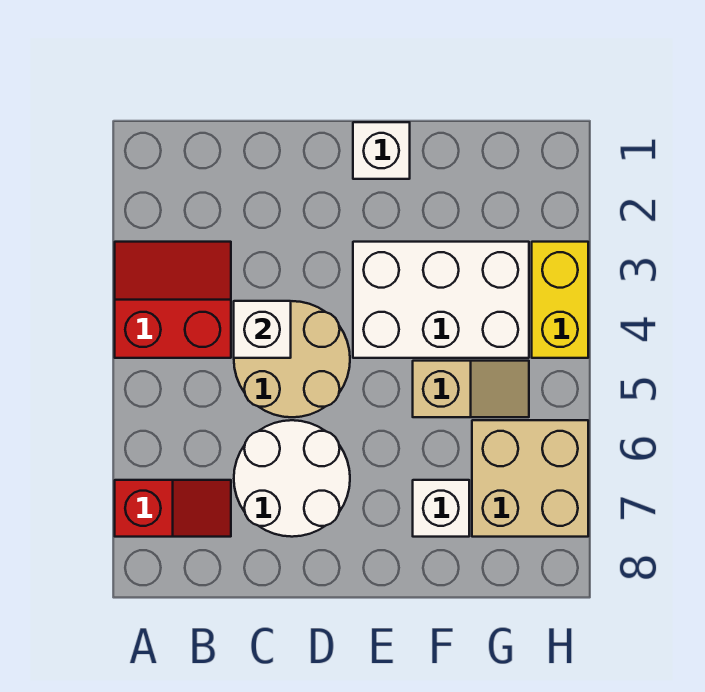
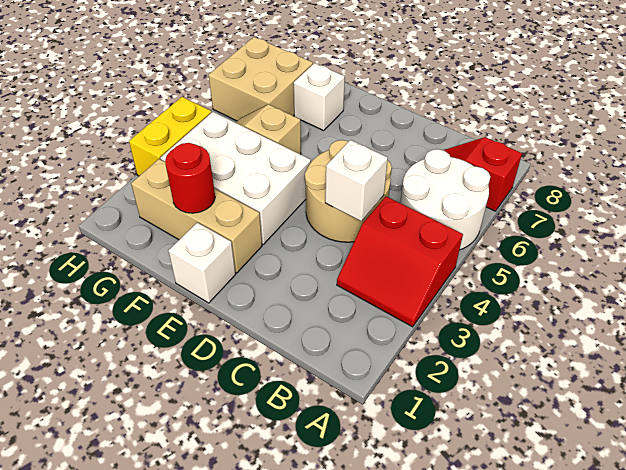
white round brick C6:D7 level 1 -> white round brick A5:B6 level 1
none -> tan brick E2:G2 level 1
none -> red round brick F2 level 2

